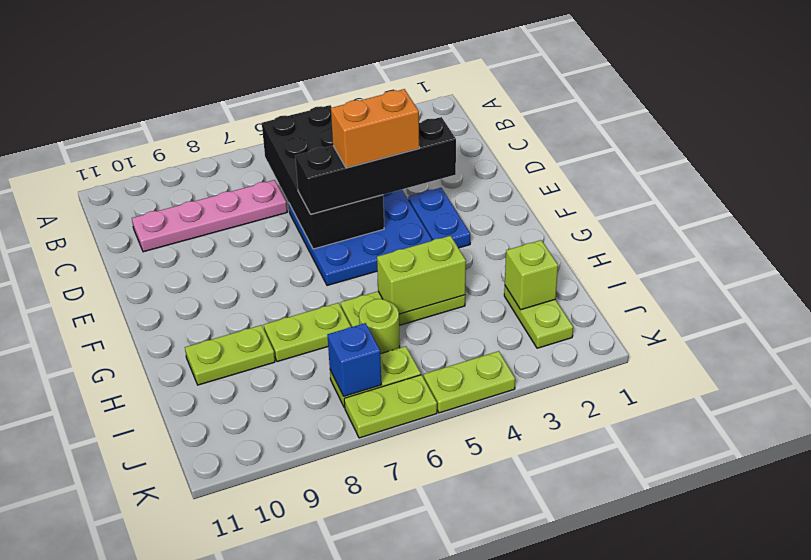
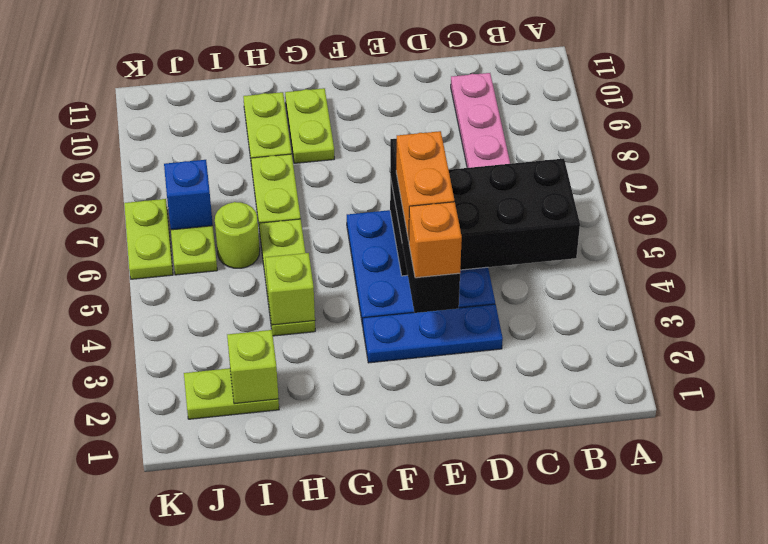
blue plate E3:F3 level 1 -> blue plate D3:F3 level 1
none -> orange brick E3 level 4
lime brick H4:H5 level 2 -> lime brick H4 level 2
lime plate K4:K5 level 1 -> lime plate G9:G10 level 1

